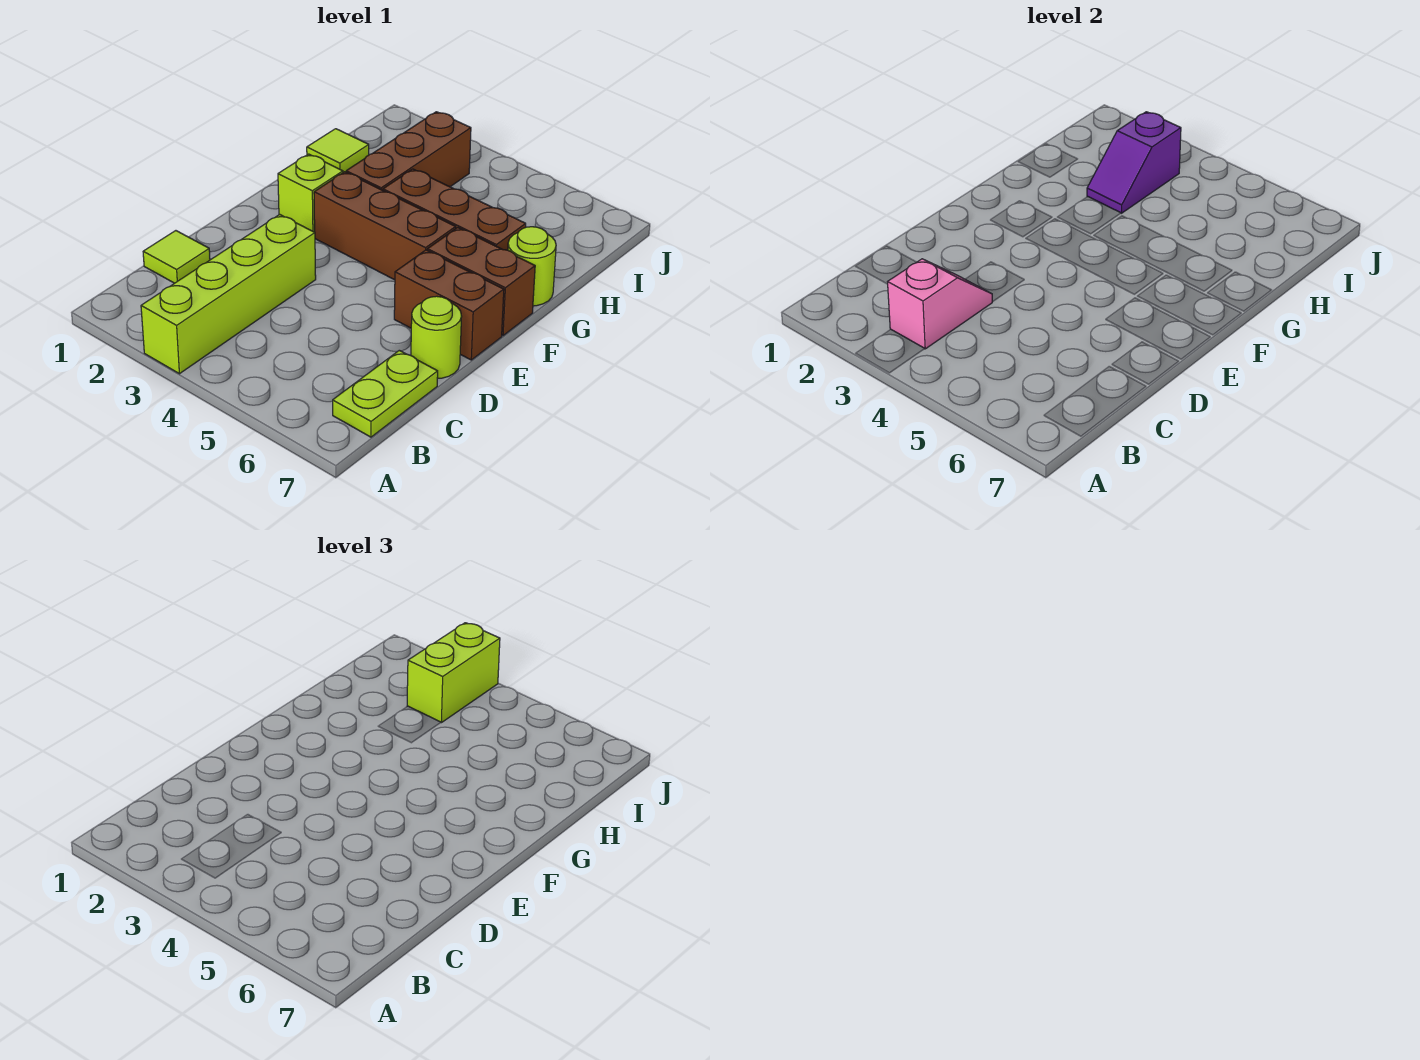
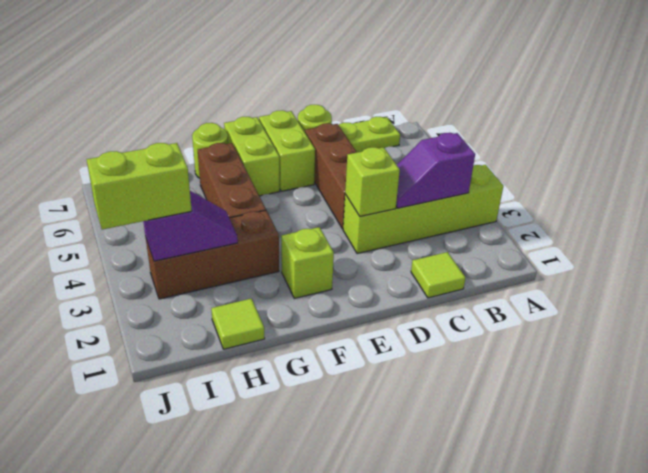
pink slope B3:C3 level 2 top B -> purple slope B3:C3 level 2 top B
none -> lime brick D3 level 2
brown brick E6:E7 level 1 -> lime brick E6:E7 level 1
brown brick F3:F5 level 1 -> brown brick D4:D6 level 1
brown brick F6:F7 level 1 -> lime brick F6:F7 level 1

